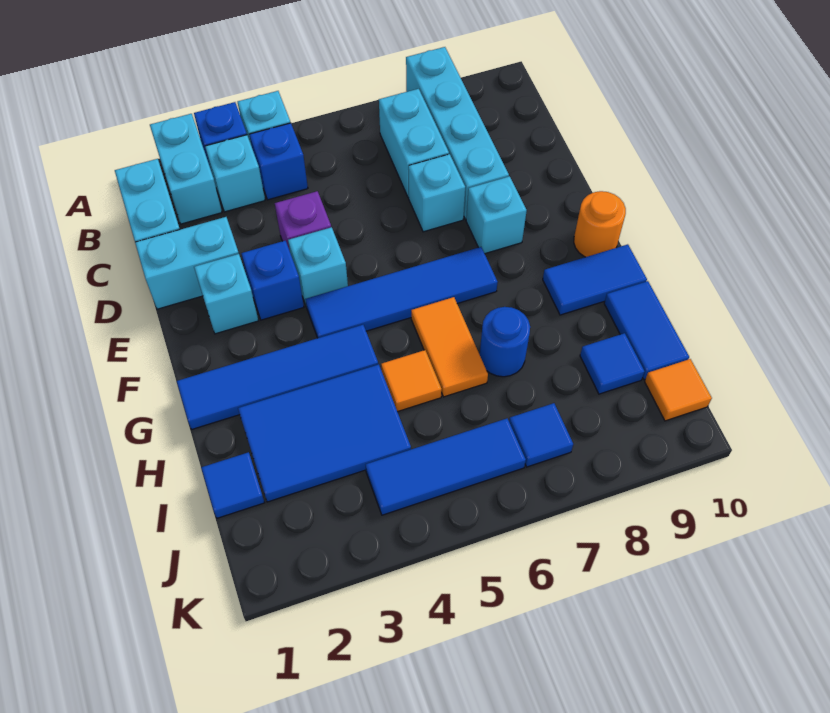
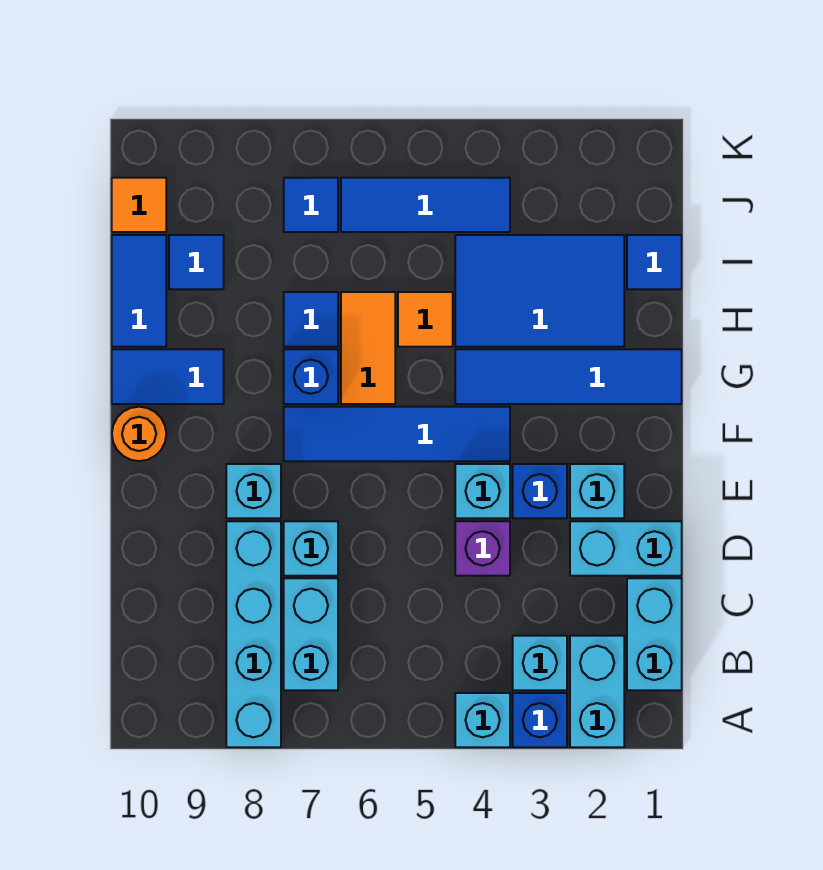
blue brick B4 level 1 -> blue brick G7 level 1
blue round brick H7 level 1 -> blue tile H7 level 1

